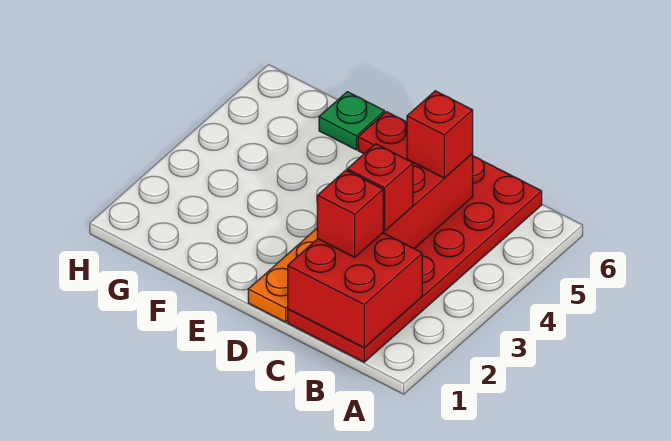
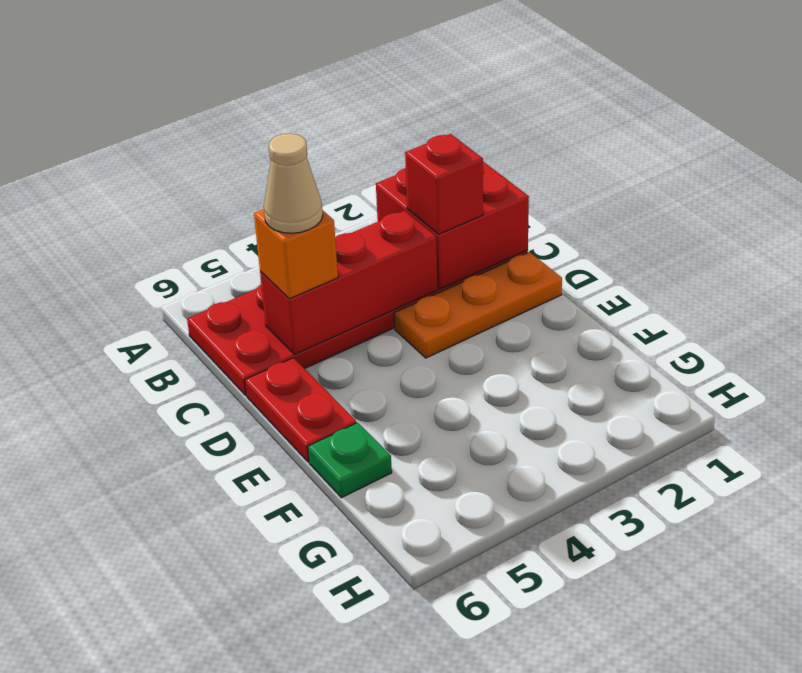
red brick C3 level 3 -> none
red brick C5 level 3 -> orange brick C5 level 3
none -> tan cone C5 level 4

